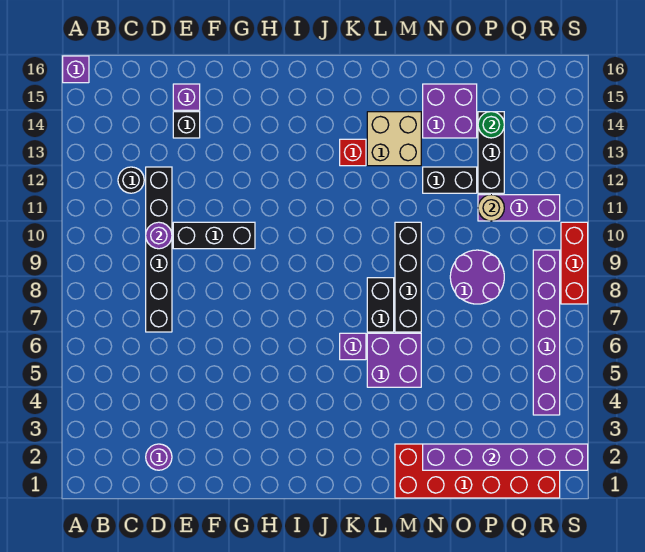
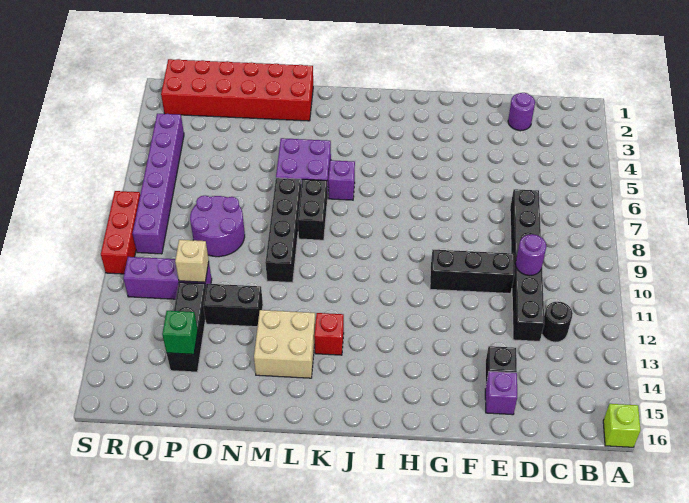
purple brick A16 level 1 -> lime brick A16 level 1
purple brick N2:S2 level 2 -> none
purple brick N14:O15 level 1 -> none
tan round brick P11 level 2 -> tan brick P11 level 2
green round brick P14 level 2 -> green brick P14 level 2

